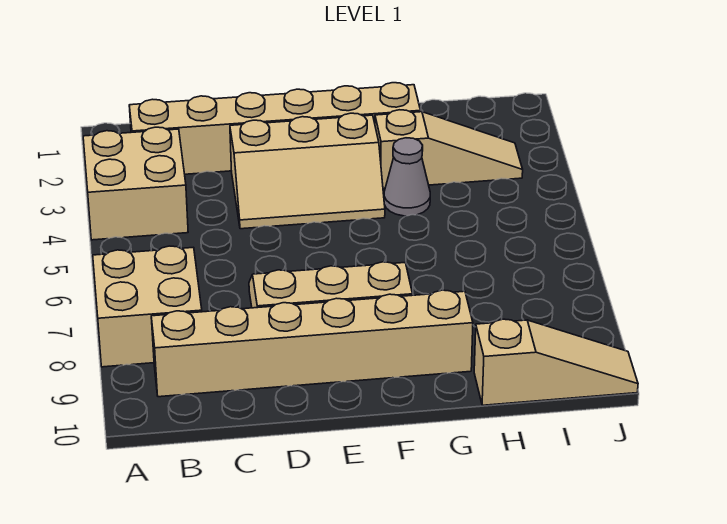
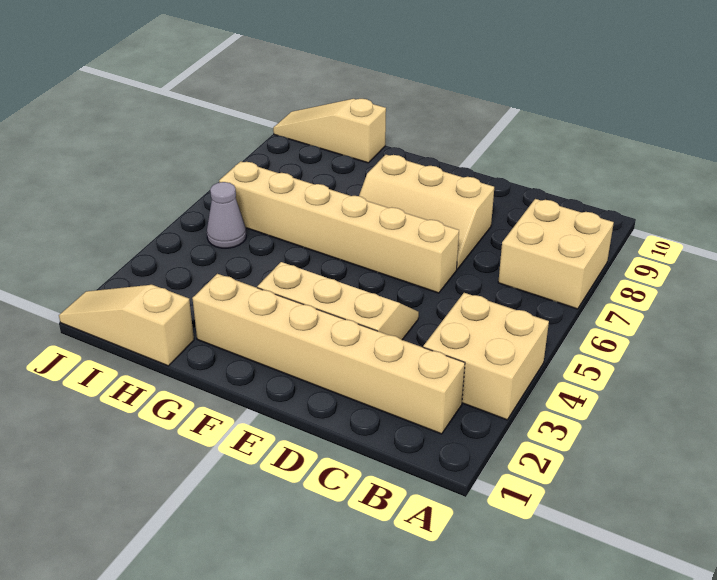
tan brick B9:G9 level 1 -> tan brick D6:I6 level 1
tan slope G3:I3 level 1 top G -> tan slope H1:J1 level 1 top H
grey cone G4 level 1 -> grey cone I5 level 1

